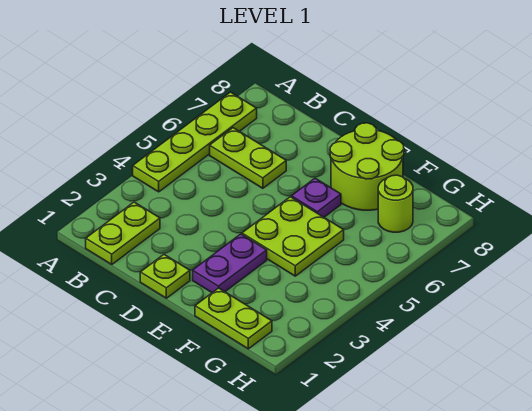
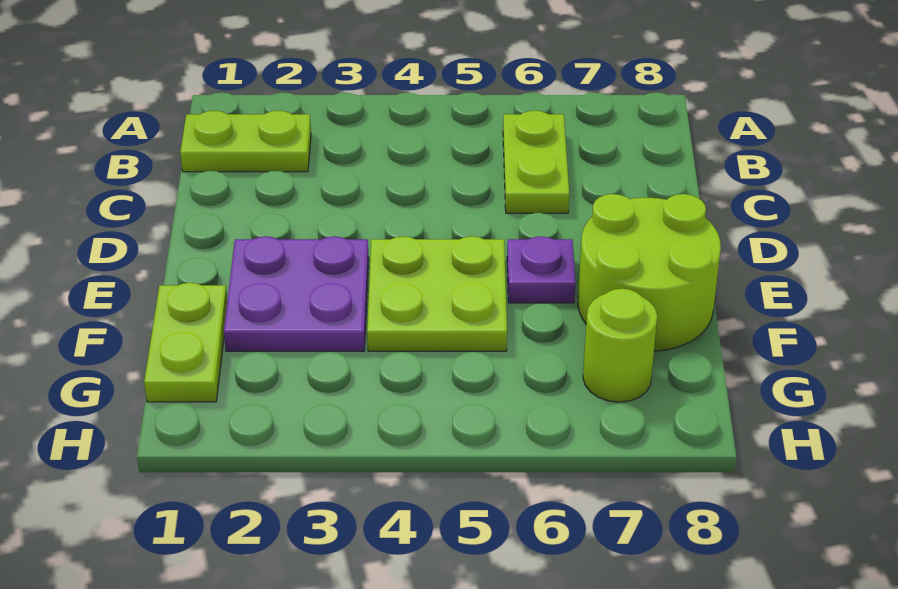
lime plate A4:A7 level 1 -> none
lime plate D1 level 1 -> none
purple plate E2:E3 level 1 -> purple plate E2:F3 level 1

